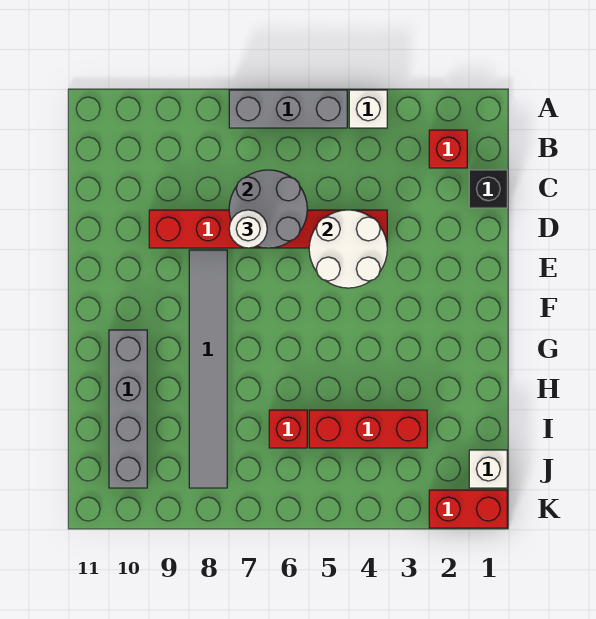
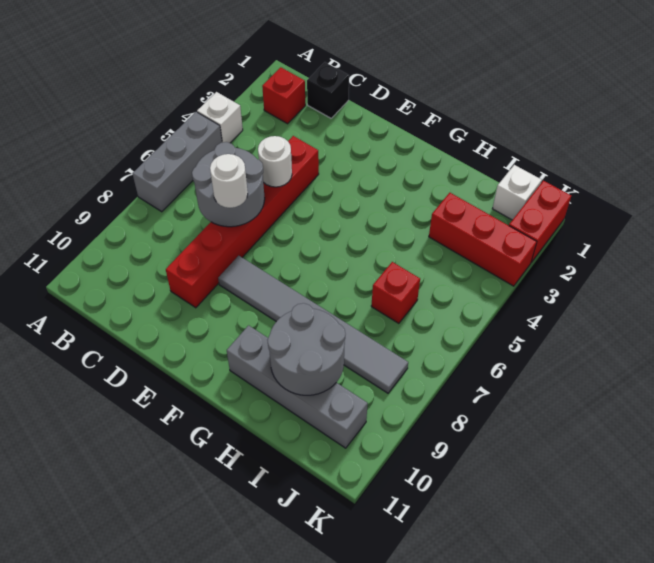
white round brick D4:E5 level 2 -> white round brick D5 level 2
none -> grey round brick H9:I10 level 2
red brick I3:I5 level 1 -> red brick I3:K3 level 1

